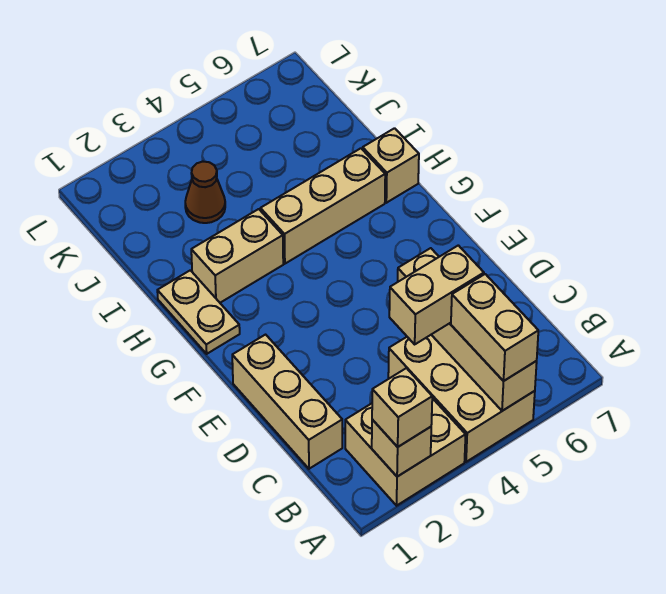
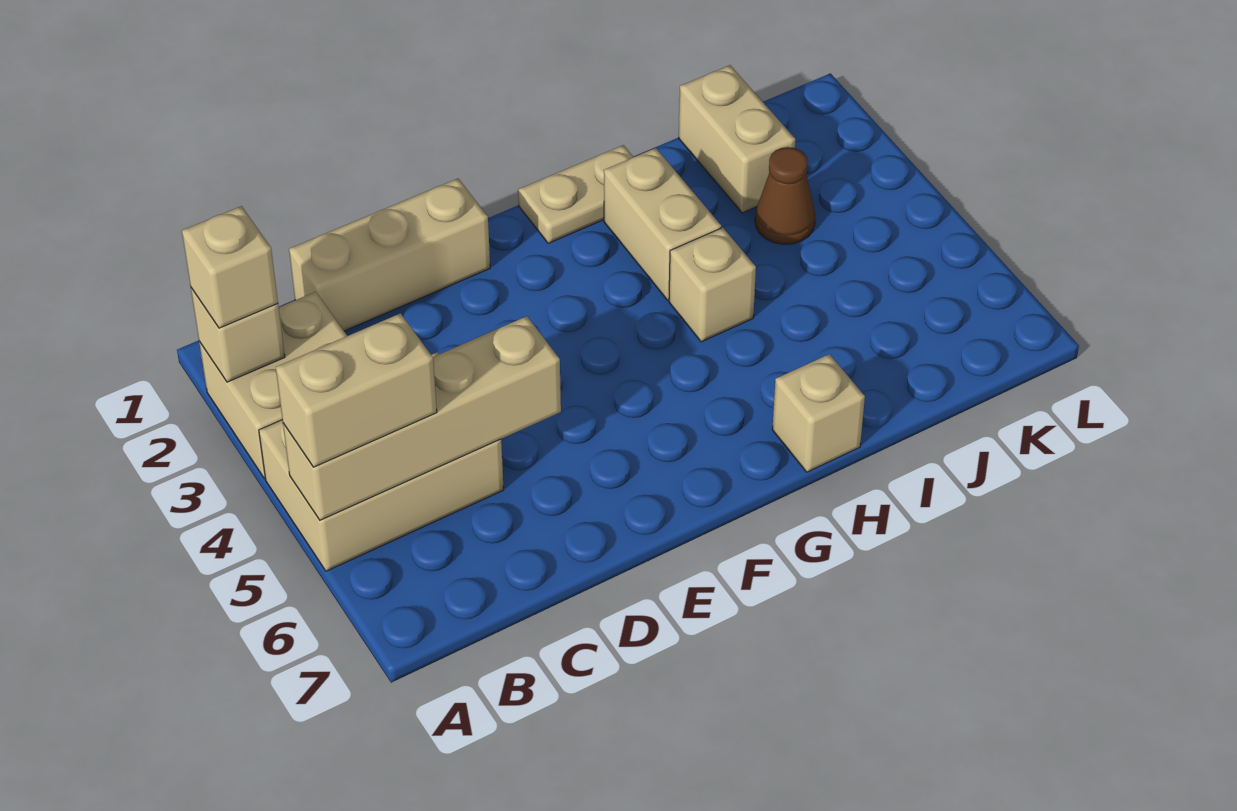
tan brick C4:C5 level 3 -> tan brick J1:J2 level 1
tan brick H4:H6 level 1 -> tan brick H4 level 1

